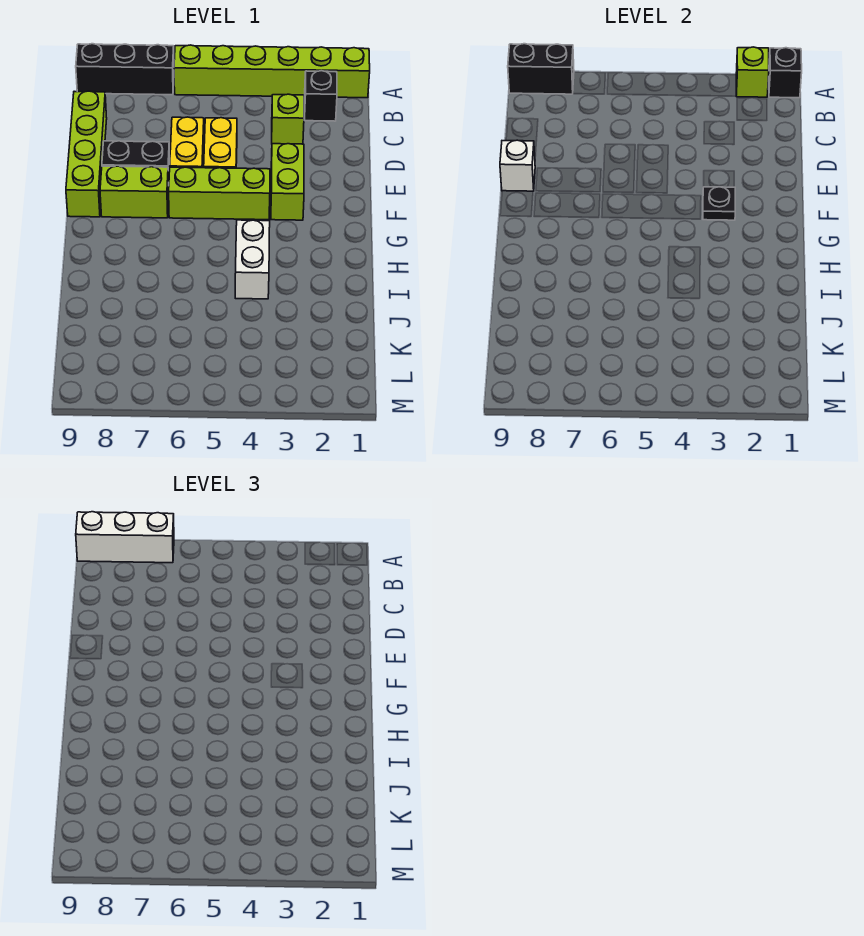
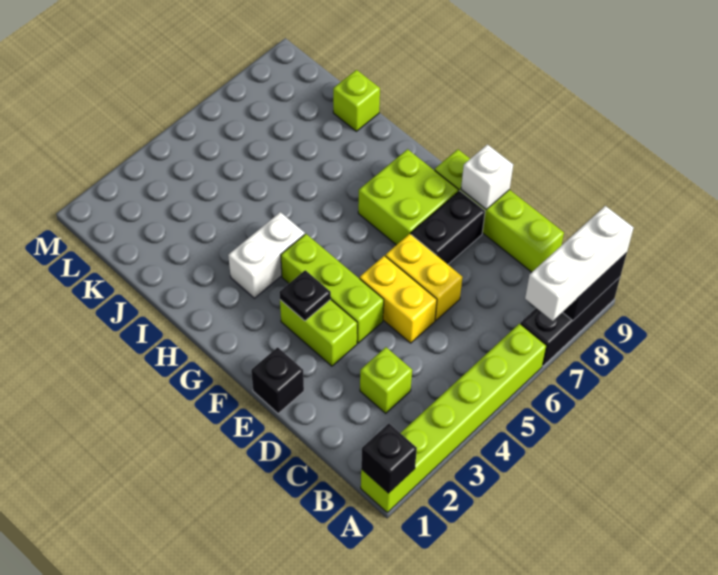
lime brick A2 level 2 -> lime brick J9 level 1
black brick B2 level 1 -> black brick E1 level 1
lime brick F4:F6 level 1 -> lime brick E4:G4 level 1
lime brick F7:F8 level 1 -> lime brick F7:G8 level 1
white brick H4:I4 level 1 -> white brick H3:H4 level 1

